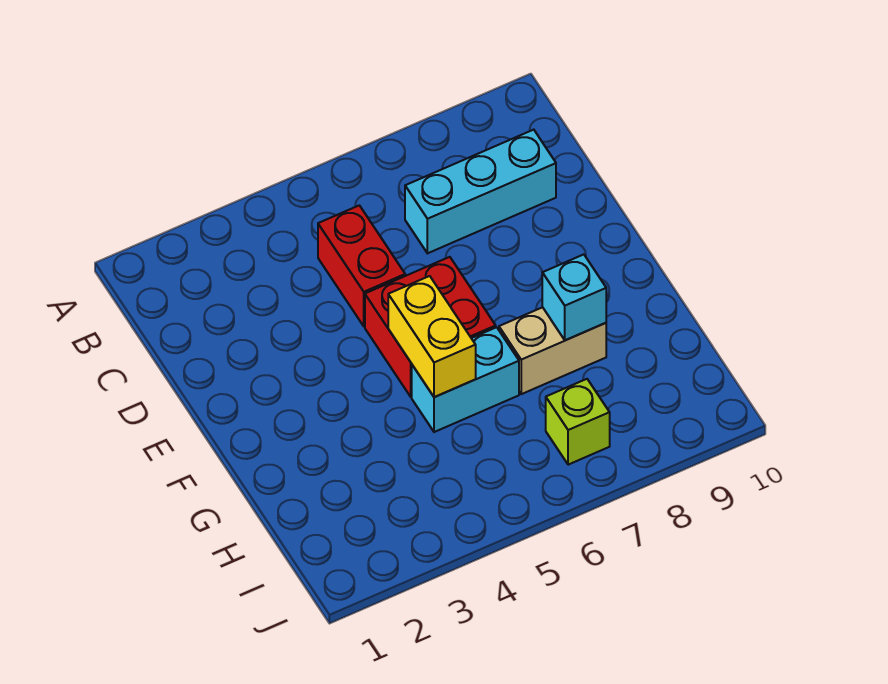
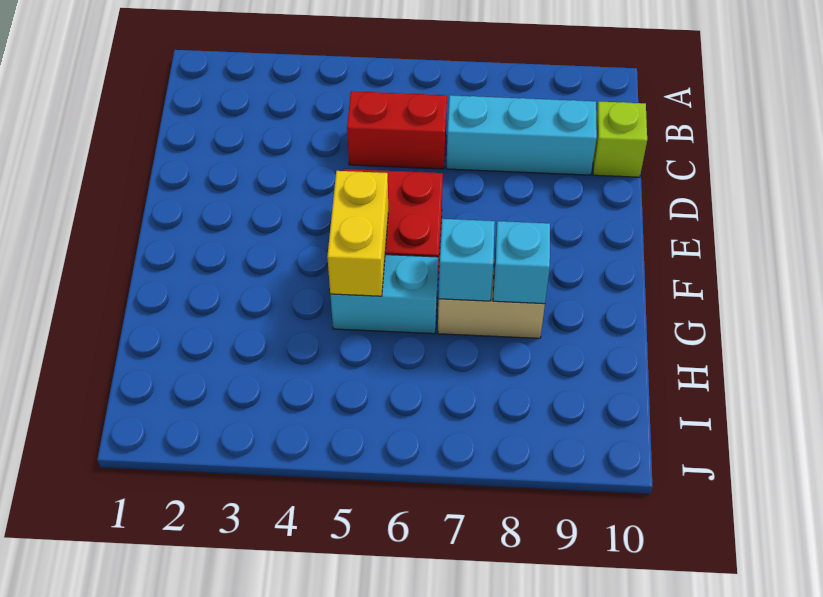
red brick C5:D5 level 1 -> red brick C5:C6 level 1
none -> cyan brick G7 level 2
lime brick I7 level 1 -> lime brick C10 level 1

